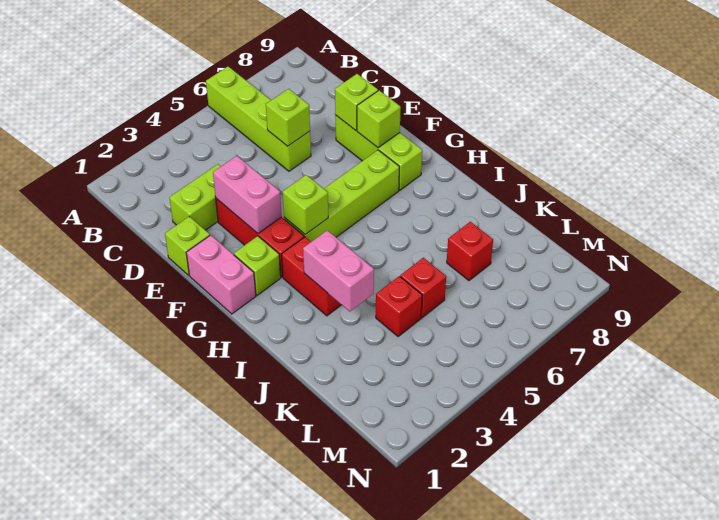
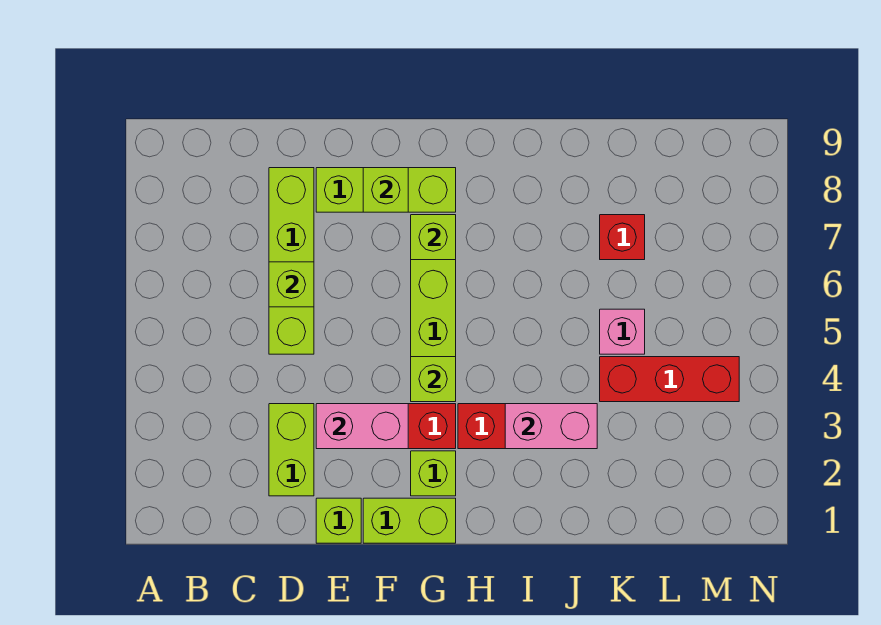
lime brick A6:D6 level 1 -> lime brick D5:D8 level 1
lime brick E8 level 2 -> lime brick G7 level 2
pink brick F1:G1 level 1 -> lime brick F1:G1 level 1
red brick K4 level 1 -> red brick K4:M4 level 1
red brick K5 level 1 -> pink brick K5 level 1

